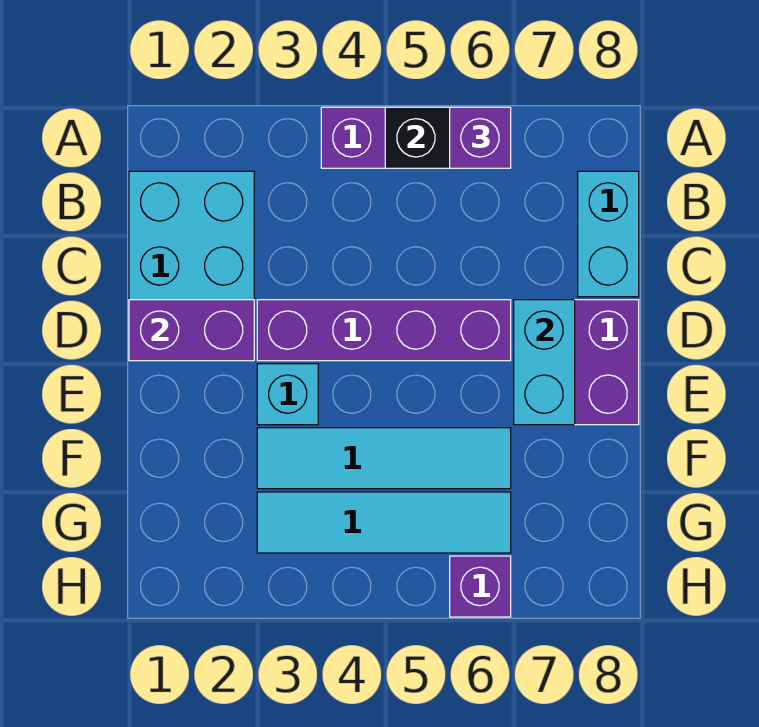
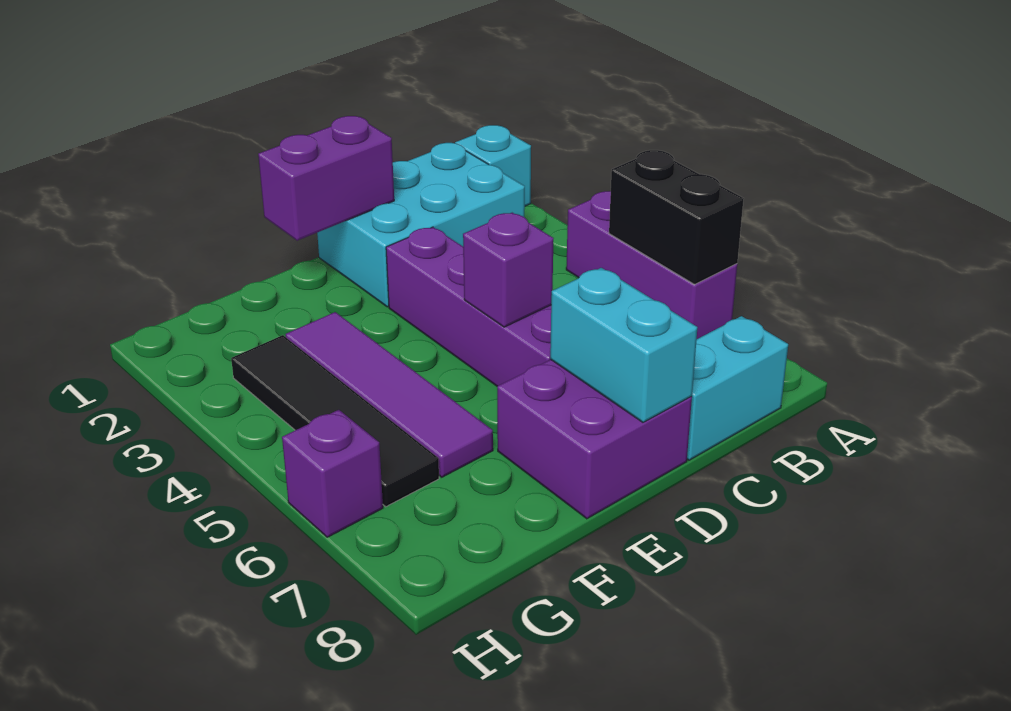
purple brick A6 level 3 -> purple brick D5 level 2
purple brick D1:D2 level 2 -> purple brick D1:E1 level 2
cyan brick D7:E7 level 2 -> cyan brick D7:D8 level 2
cyan brick E3 level 1 -> cyan brick A1 level 1
cyan tile F3:F6 level 1 -> purple tile F3:F6 level 1
cyan tile G3:G6 level 1 -> black tile G3:G6 level 1

